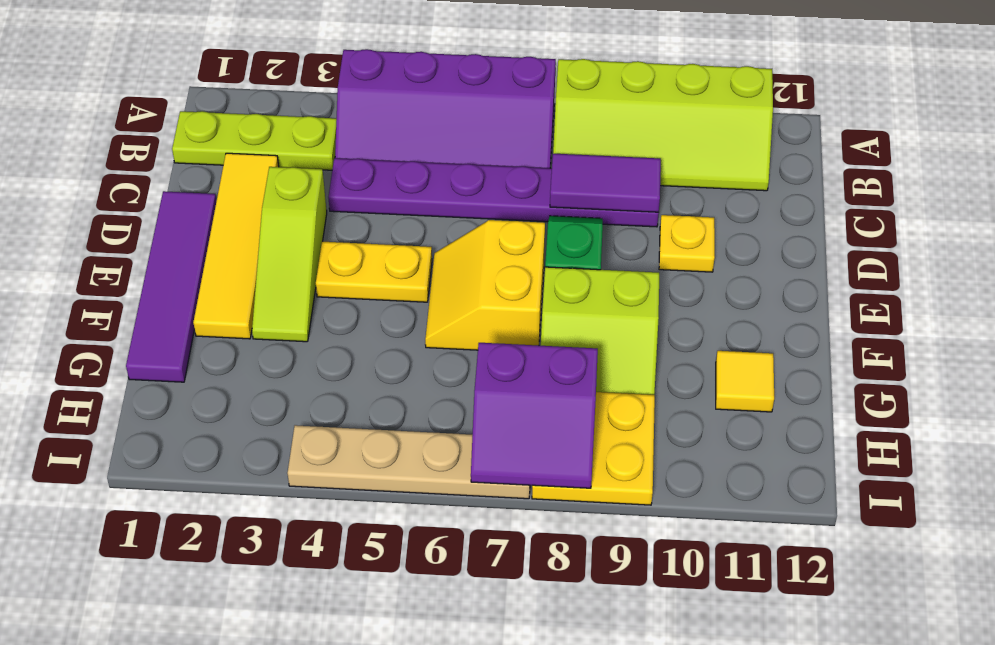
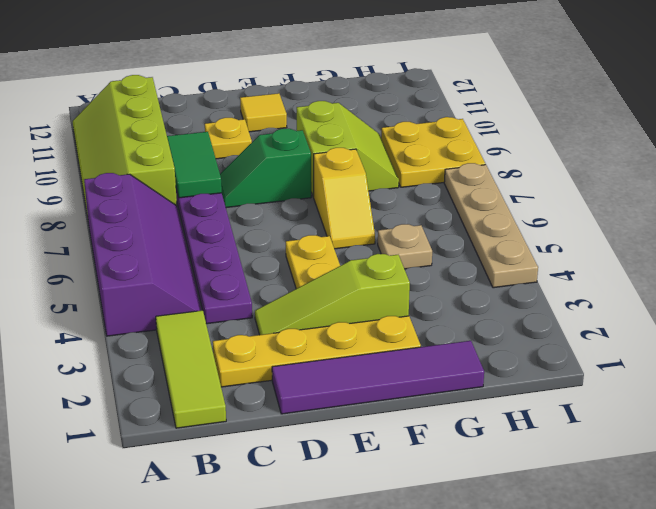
lime slope A8:B11 level 1 top A -> lime slope A8:B11 level 1 top B
lime plate B1:B3 level 1 -> lime tile B1:B3 level 1
yellow tile C2:F2 level 1 -> yellow plate C2:F2 level 1
purple tile C8:C9 level 2 -> green tile C8:C9 level 2
lime slope D3:F3 level 1 top D -> lime slope D3:F3 level 1 top F
yellow slope E6:F7 level 1 top 7 -> yellow slope F6:F7 level 1 top 7
none -> tan plate G5 level 1
yellow tile G11 level 1 -> yellow tile E11 level 1
purple slope H7:I8 level 2 top H -> none

